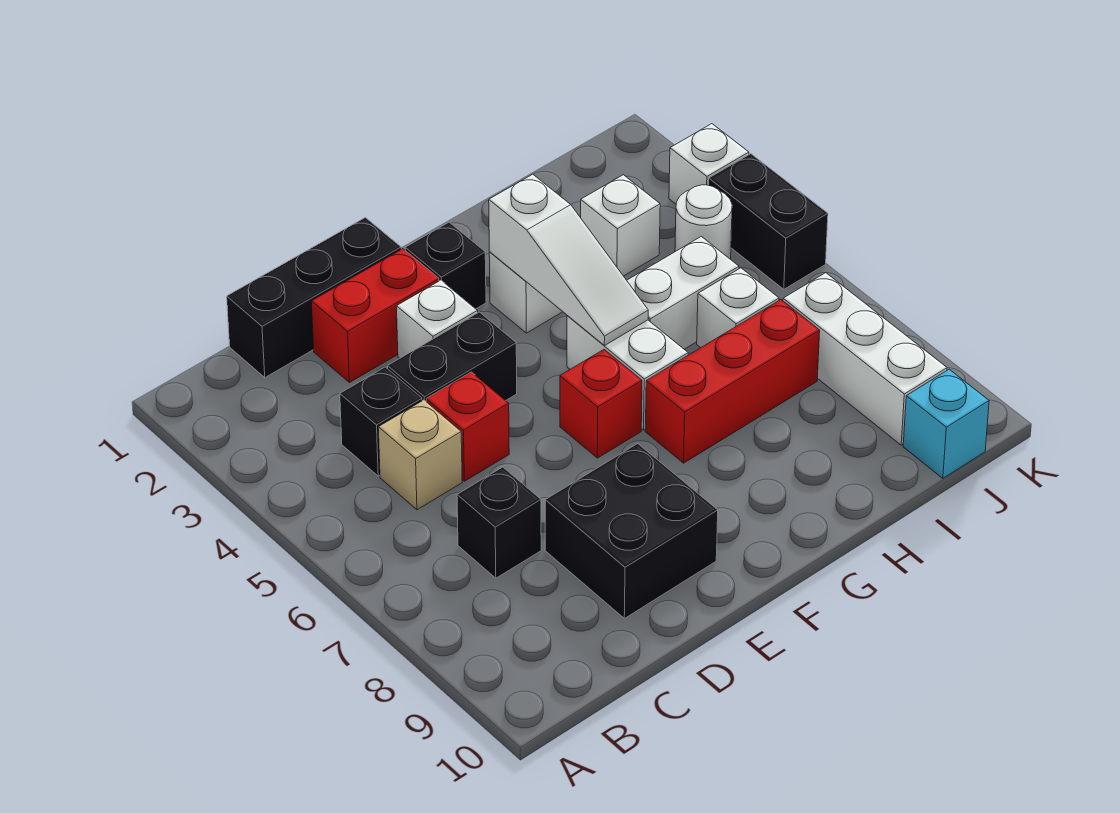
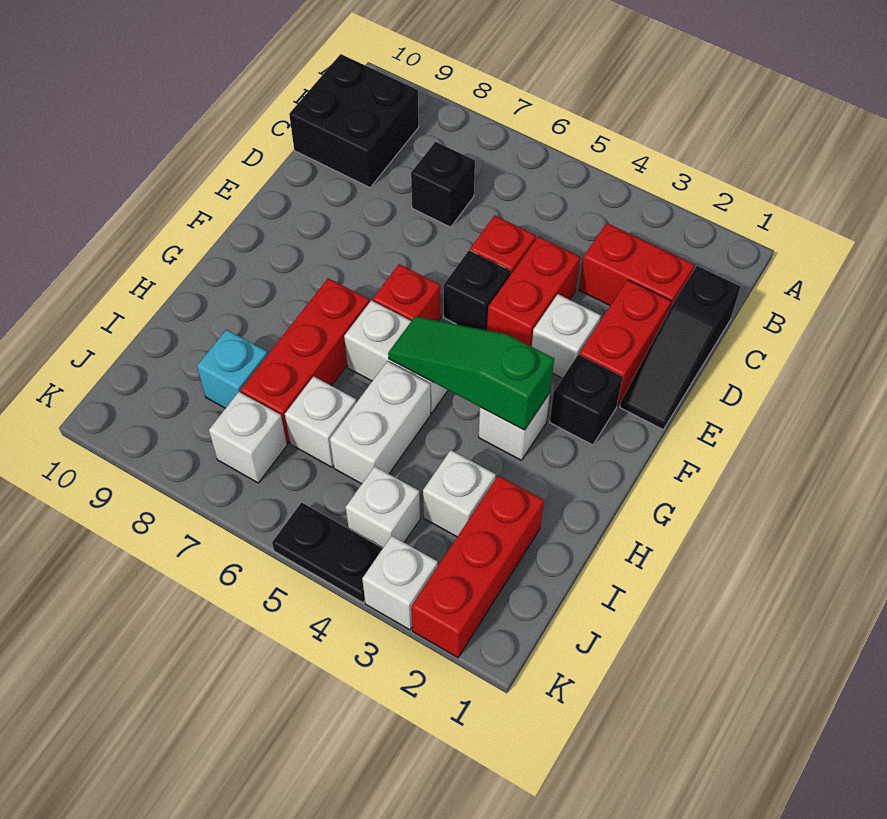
black brick C1:E1 level 1 -> black slope C1:E1 level 1 top C
none -> red brick C2:C3 level 1
black brick C4 level 1 -> black brick E5 level 1
tan brick C5 level 1 -> none
black brick D4:E4 level 1 -> red brick D4:E4 level 1
black brick D8:E9 level 1 -> black brick B9:C10 level 1
white slope G3:G5 level 2 top 3 -> green slope G3:G5 level 2 top 3
none -> red brick I2:K2 level 1
white round brick J4 level 1 -> white brick J4 level 1
white brick J7:J9 level 1 -> white brick J7 level 1
cyan brick J10 level 1 -> cyan brick I8 level 1
black brick K4:K5 level 1 -> black plate K4:K5 level 1

